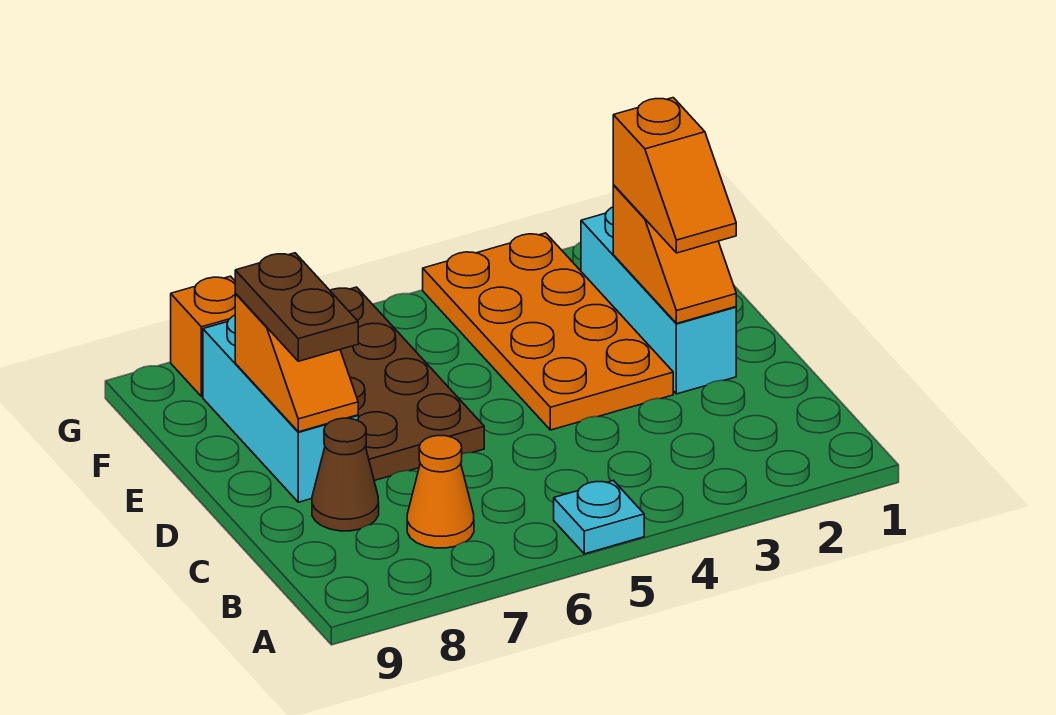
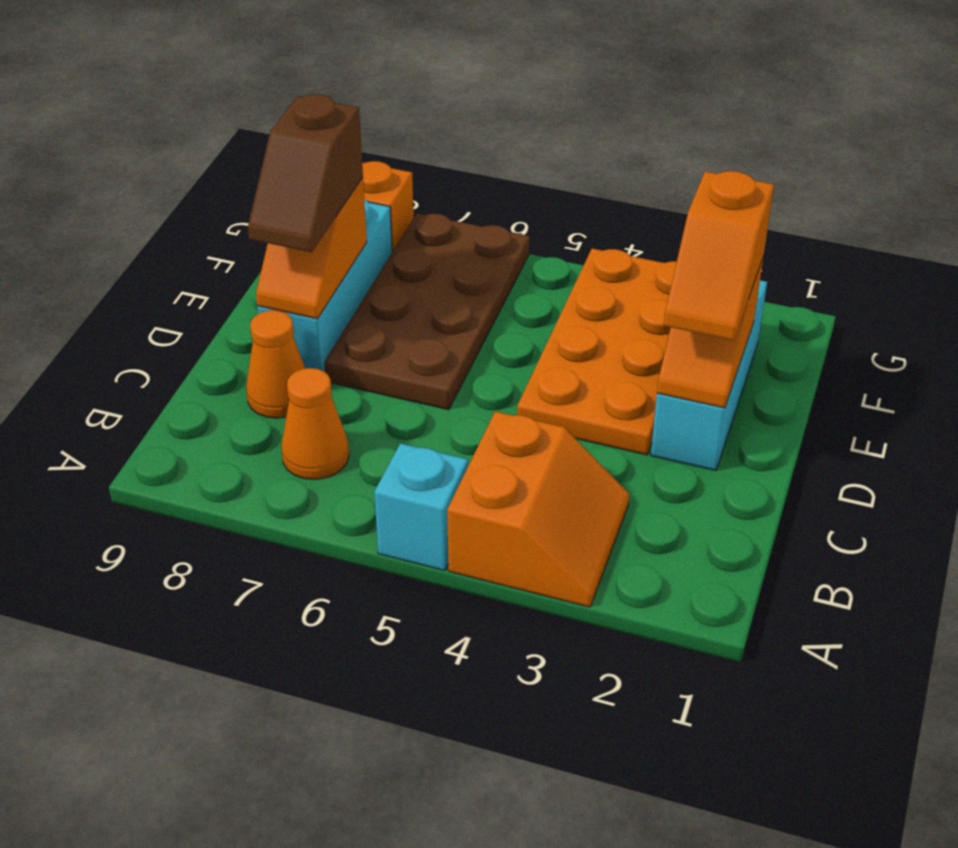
none -> orange slope A3:B4 level 1 top 4
cyan plate A5 level 1 -> cyan brick A5 level 1
brown cone C8 level 1 -> orange cone C8 level 1
brown plate D8:E8 level 3 -> brown slope D8:E8 level 3 top E

